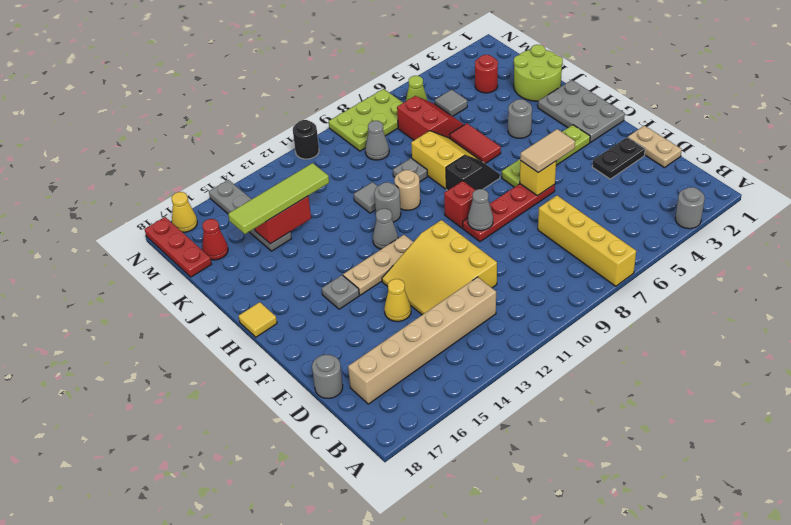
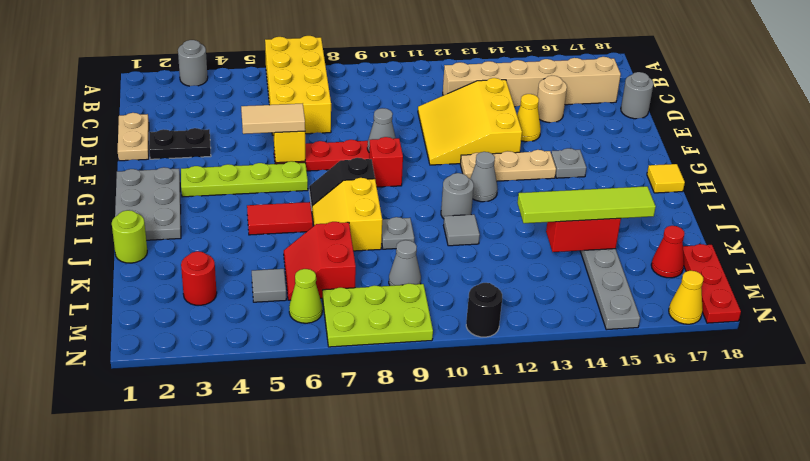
yellow brick A7:D7 level 1 -> yellow brick A6:D7 level 1
yellow slope D11:F13 level 1 top 11 -> yellow slope D11:F13 level 1 top 13
grey round brick I4 level 1 -> none
red tile I6:J6 level 1 -> red tile I5:I6 level 1
tan round brick I10 level 1 -> tan round brick D15 level 1
lime round brick J1:K2 level 1 -> lime round brick J1 level 1

